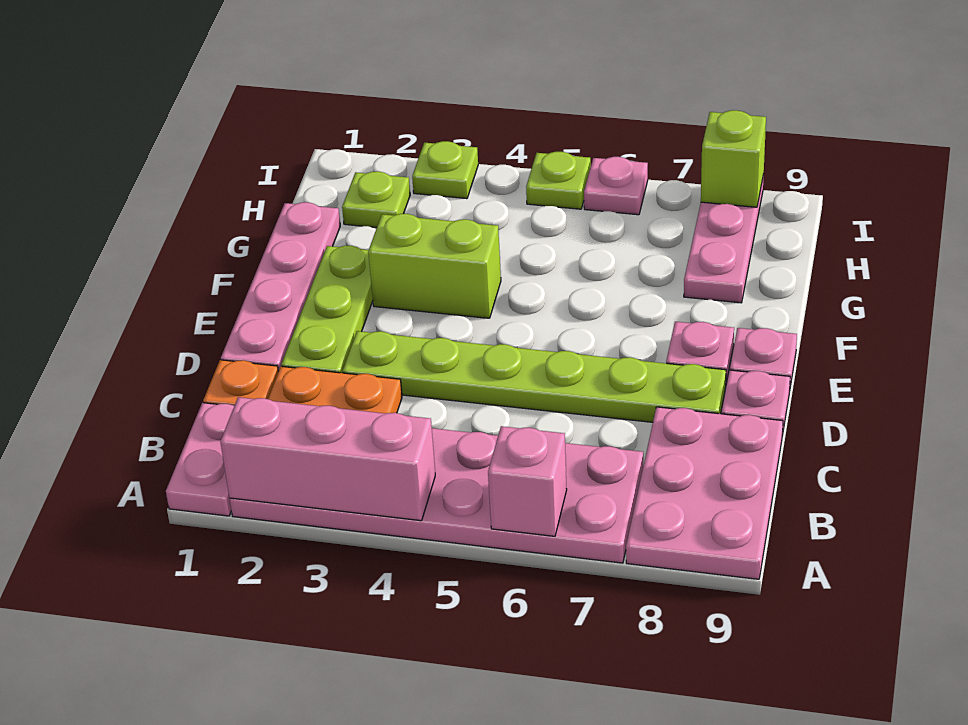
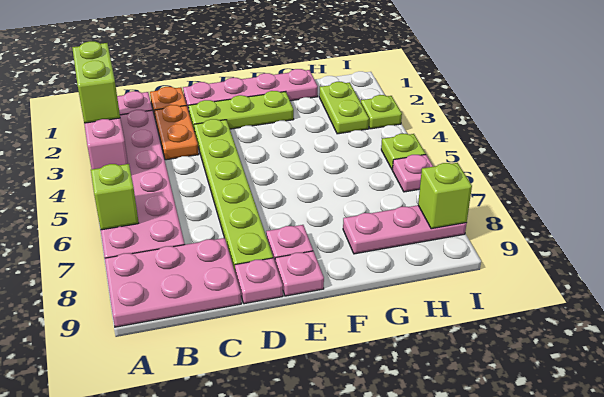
pink brick A6 level 2 -> lime brick A6 level 2
lime brick F3:F4 level 1 -> lime brick A2:A3 level 3
lime plate H2 level 1 -> lime plate H2:H3 level 1

